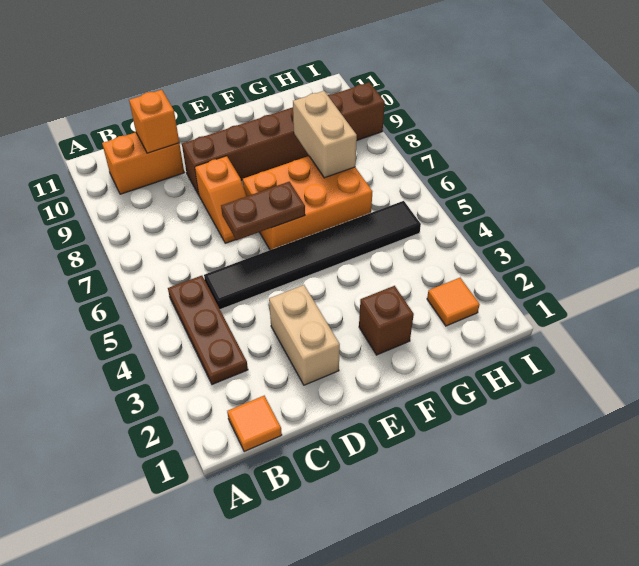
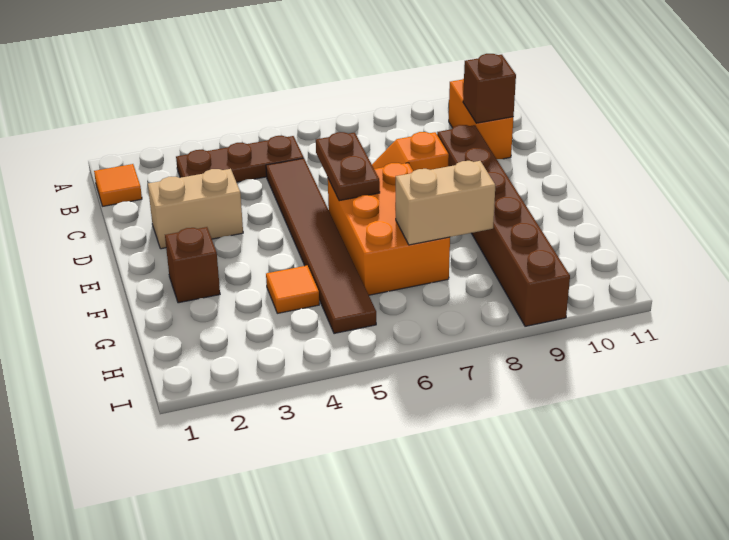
black tile C5:H5 level 1 -> brown tile C5:H5 level 1
orange brick C10 level 2 -> brown brick C10 level 2
orange tile H2 level 1 -> orange tile G4 level 1

